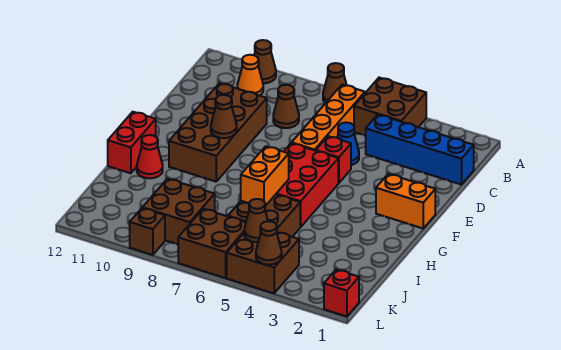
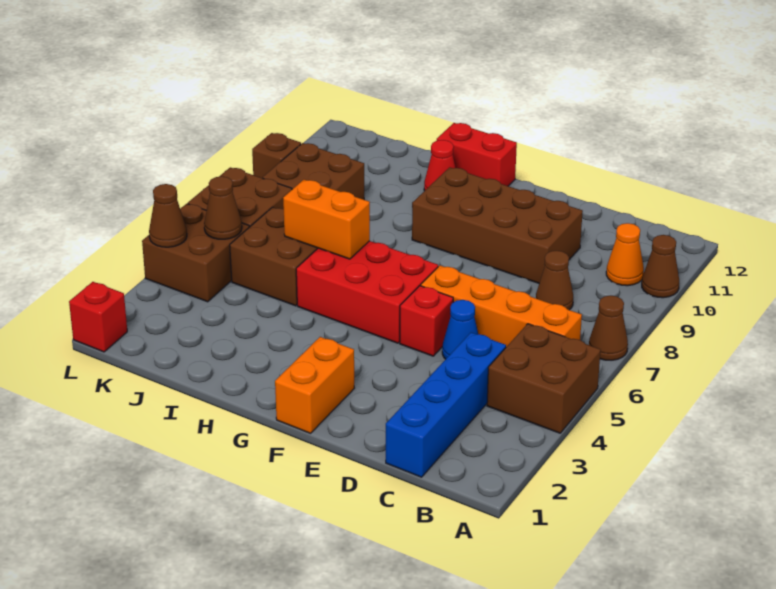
brown cone F9 level 2 -> none

